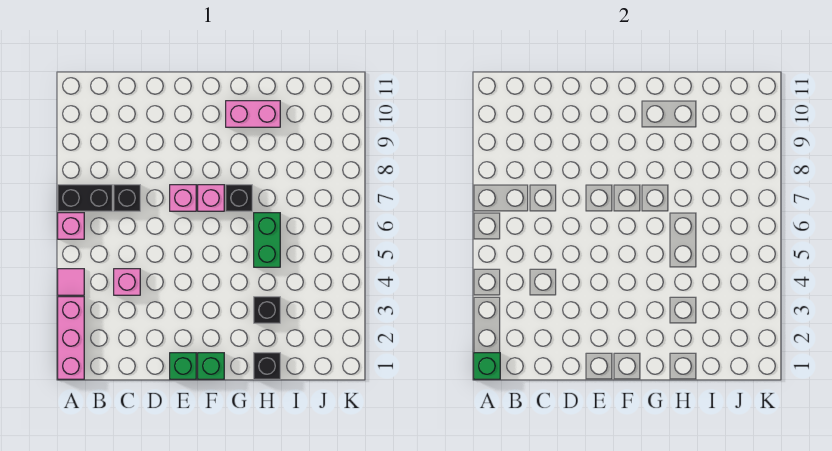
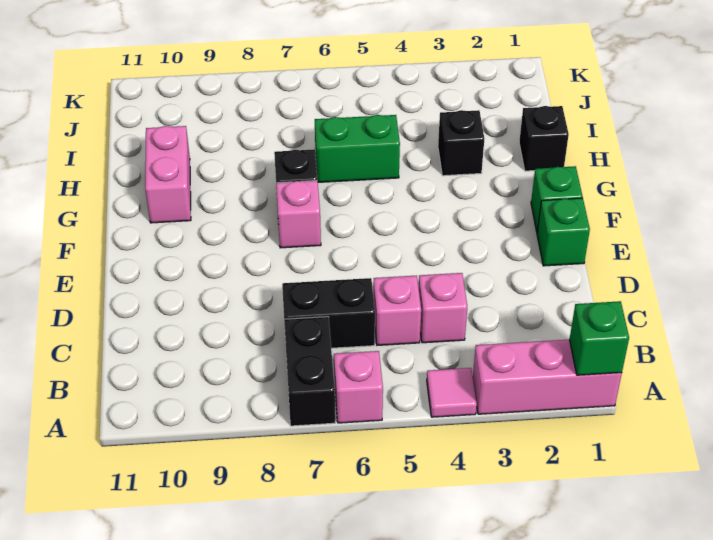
black brick C7 level 1 -> black brick C6:C7 level 1
pink brick E7 level 1 -> pink brick C5 level 1

